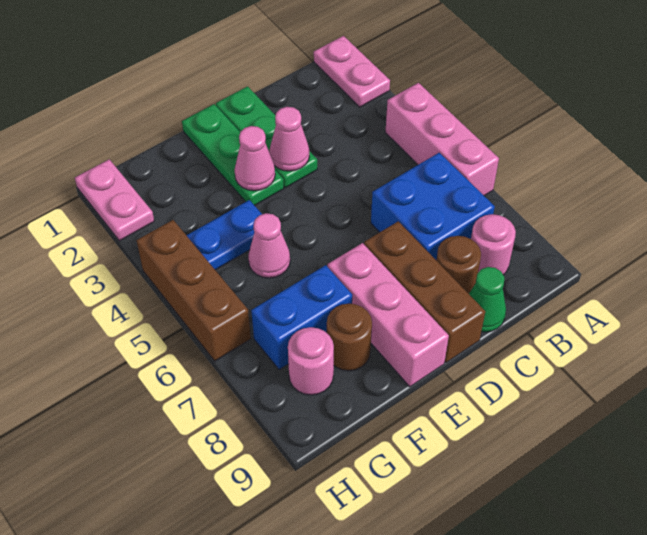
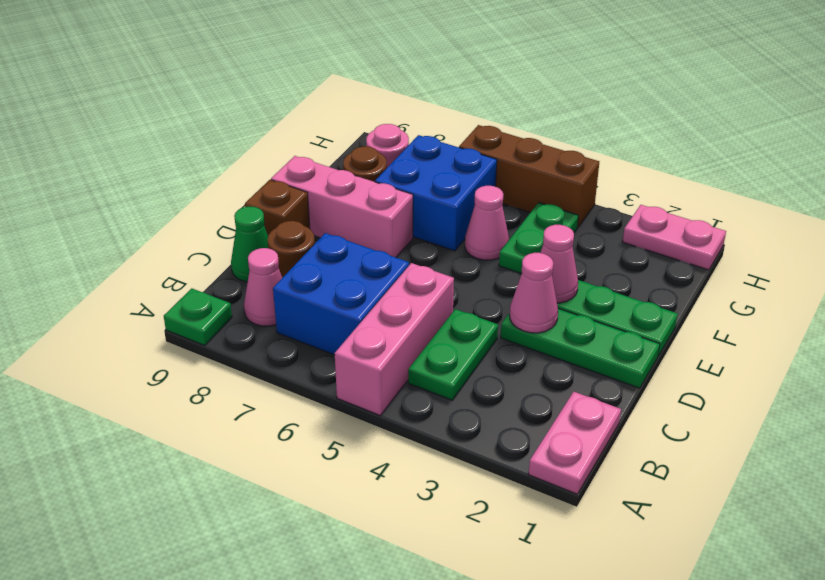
pink plate A1:A2 level 1 -> pink plate A1:B1 level 1
pink brick A4:A6 level 1 -> pink brick A5:C5 level 1
none -> green plate A9 level 1
none -> green plate B4:C4 level 1
pink round brick B8 level 1 -> pink cone B8 level 1
brown brick D7:D9 level 1 -> brown brick D9 level 1
blue plate F4:G4 level 1 -> green plate F4:G4 level 1
blue brick F7:G7 level 1 -> blue brick F6:G7 level 1

